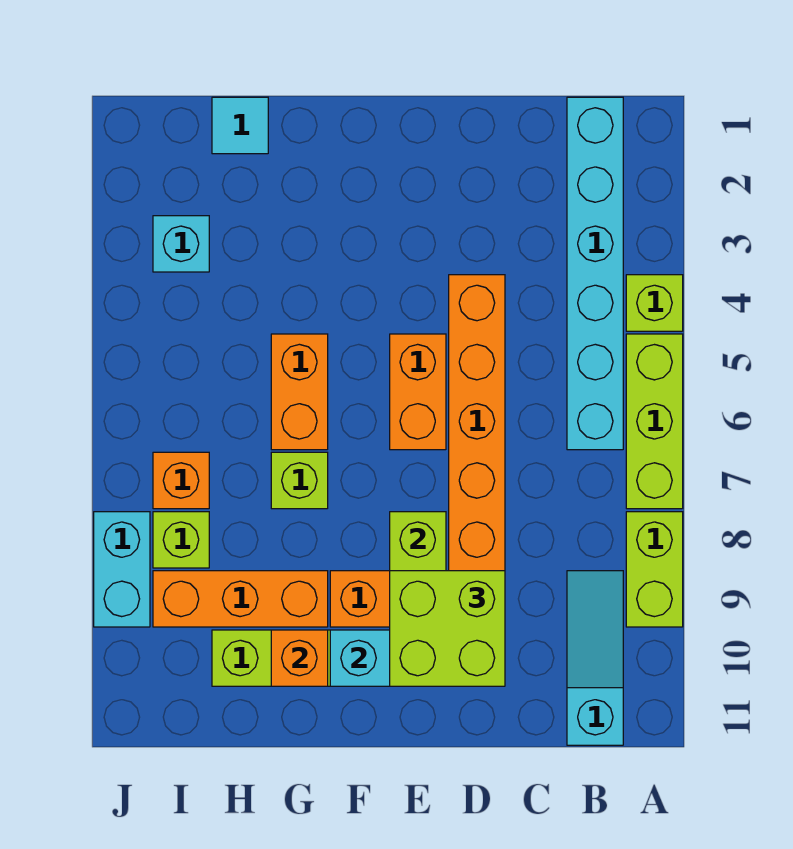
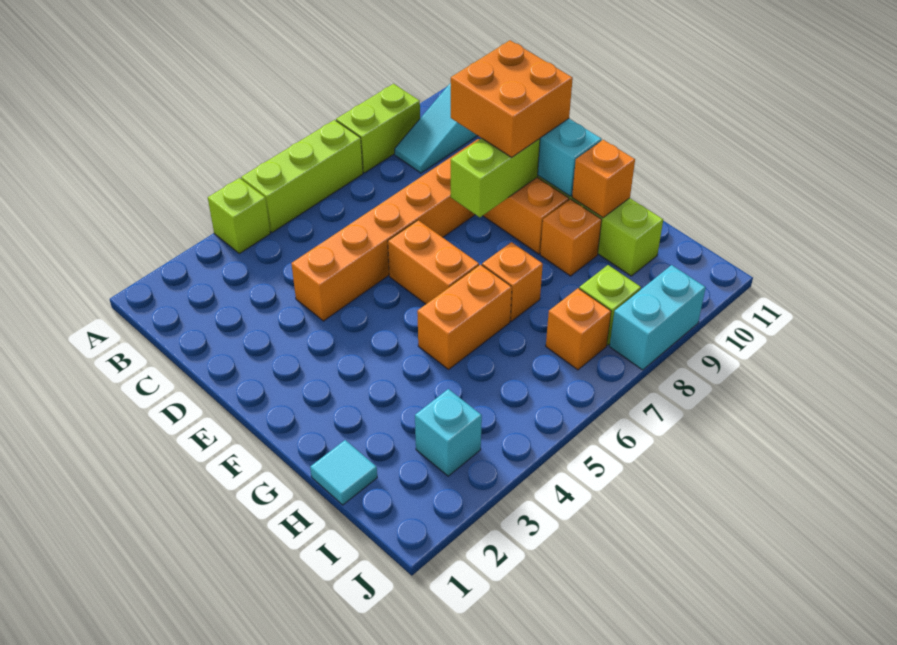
cyan brick B1:B6 level 1 -> none
lime brick D9:E10 level 3 -> orange brick D9:E10 level 3
orange brick E5:E6 level 1 -> orange brick E6:F6 level 1
lime brick G7 level 1 -> orange brick G7 level 1
orange brick G9:I9 level 1 -> orange brick G9 level 1

